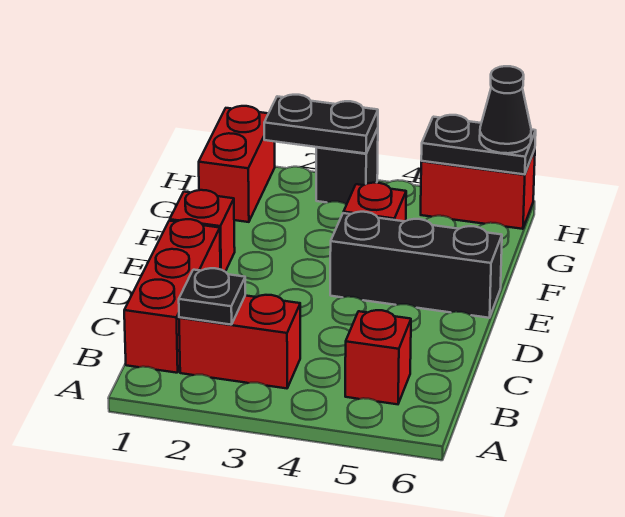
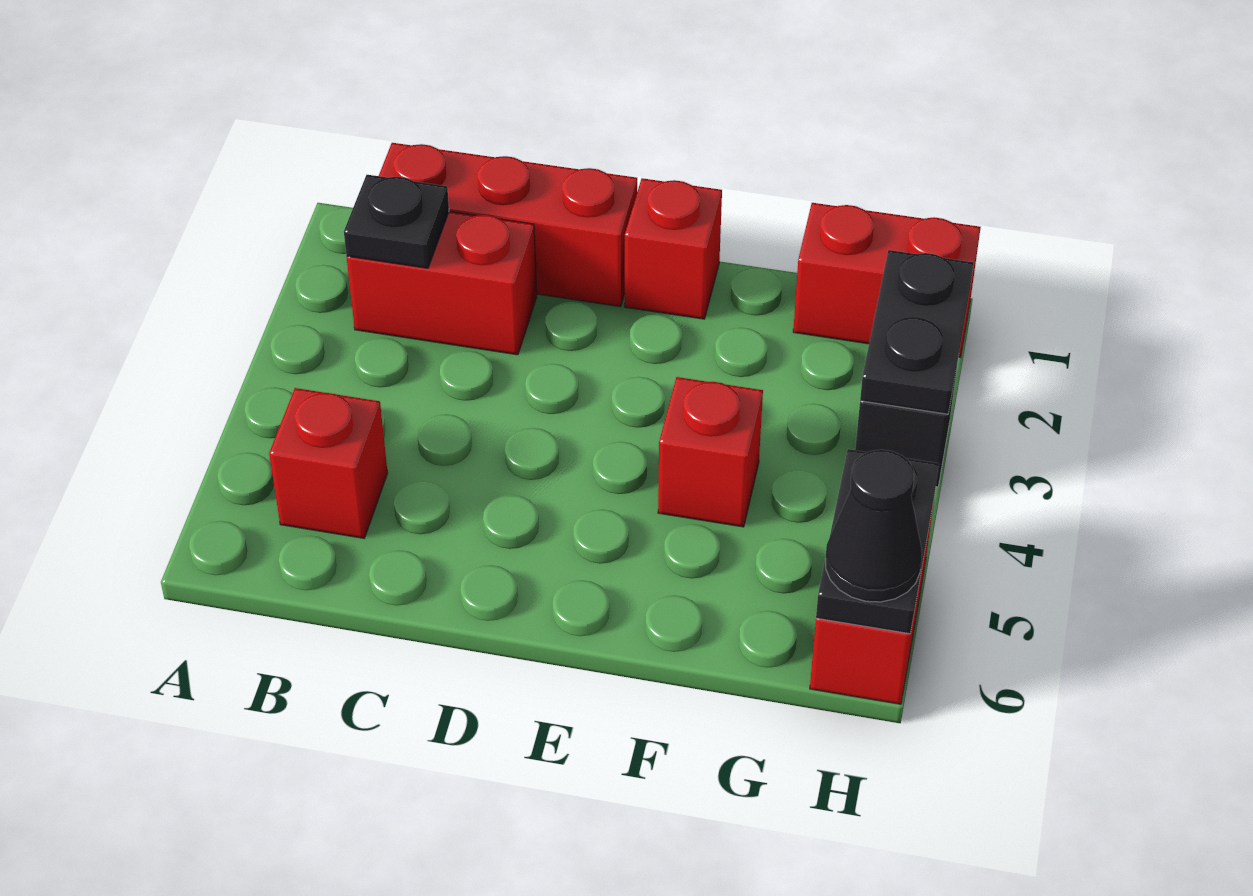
red brick B2:B3 level 1 -> red brick B2:C2 level 1
black brick E4:E6 level 1 -> none

